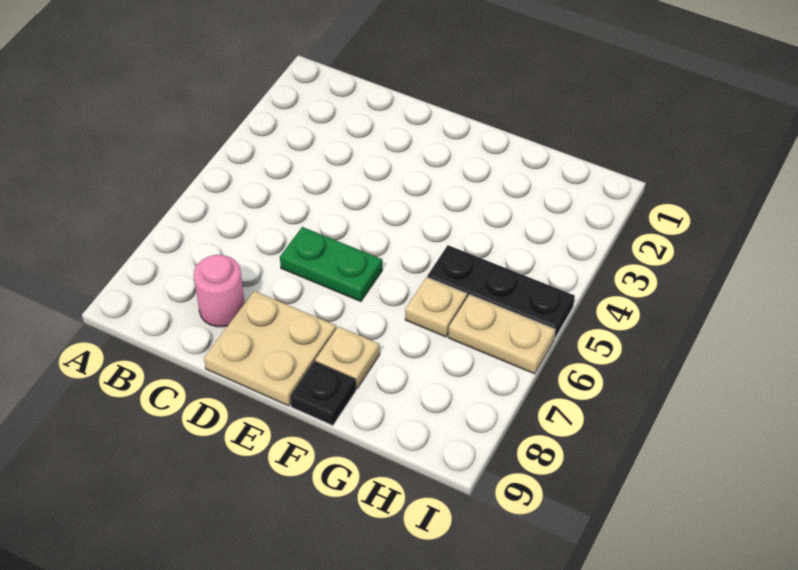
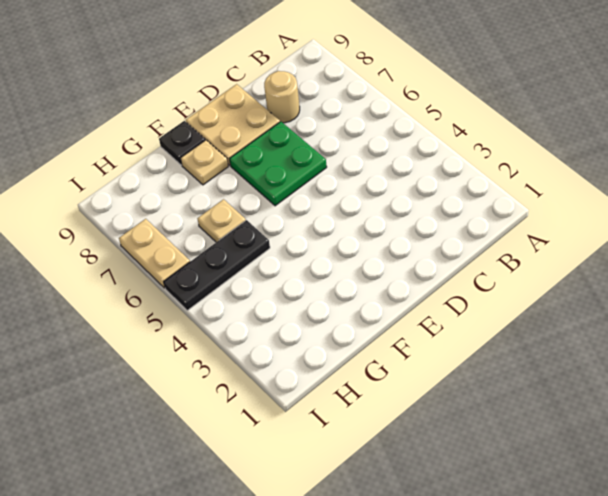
pink round brick C8 level 1 -> tan round brick C8 level 1
green plate D6:E6 level 1 -> green plate D6:E7 level 1
tan plate H6:I6 level 1 -> tan plate I6:I7 level 1

